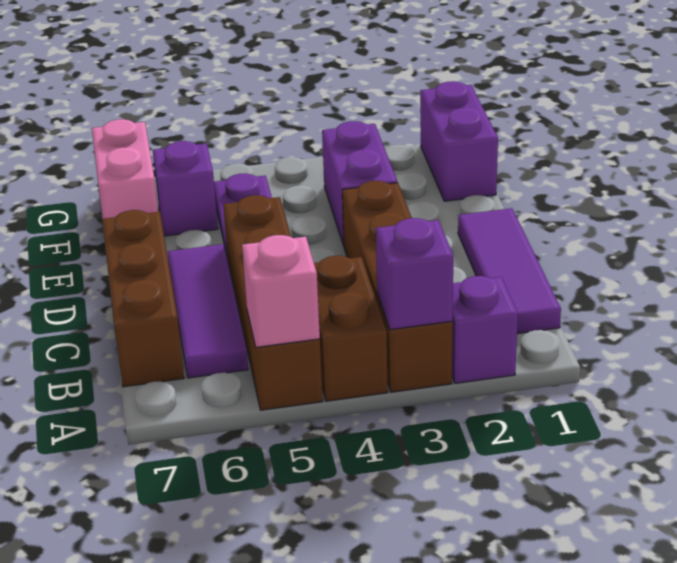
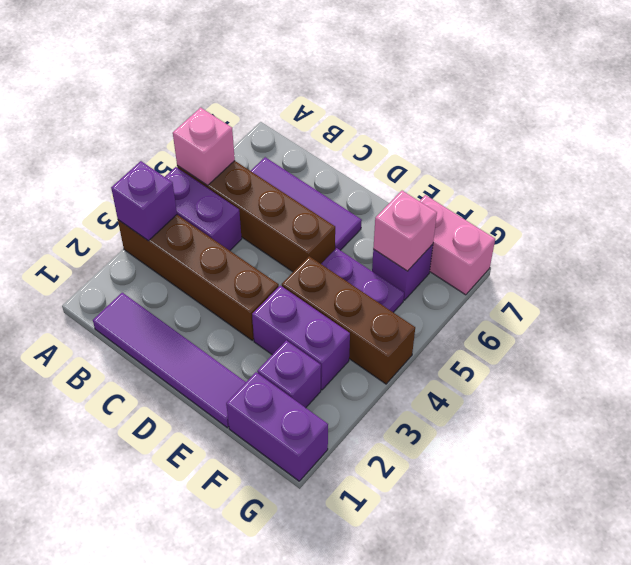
purple brick A2 level 1 -> purple brick F2 level 1
brown brick A4:B4 level 1 -> purple brick A4:B4 level 1
purple tile B1:D1 level 1 -> purple tile B1:E1 level 1
brown brick B7:D7 level 1 -> brown brick E4:G4 level 1
none -> pink brick F6 level 2

